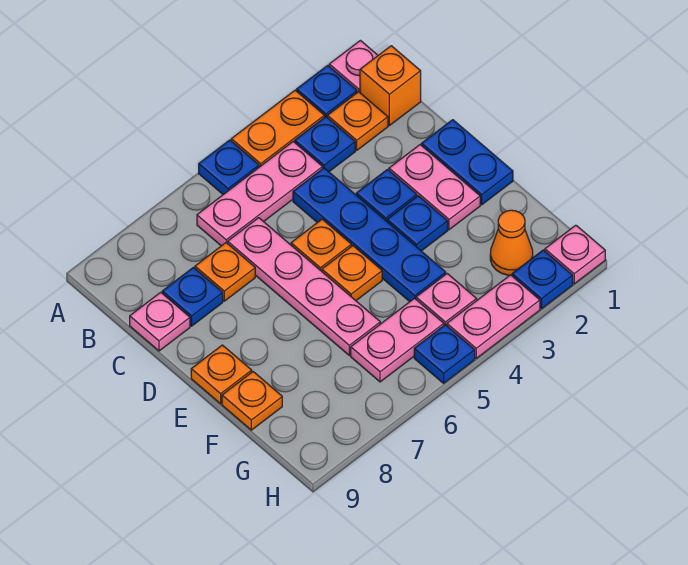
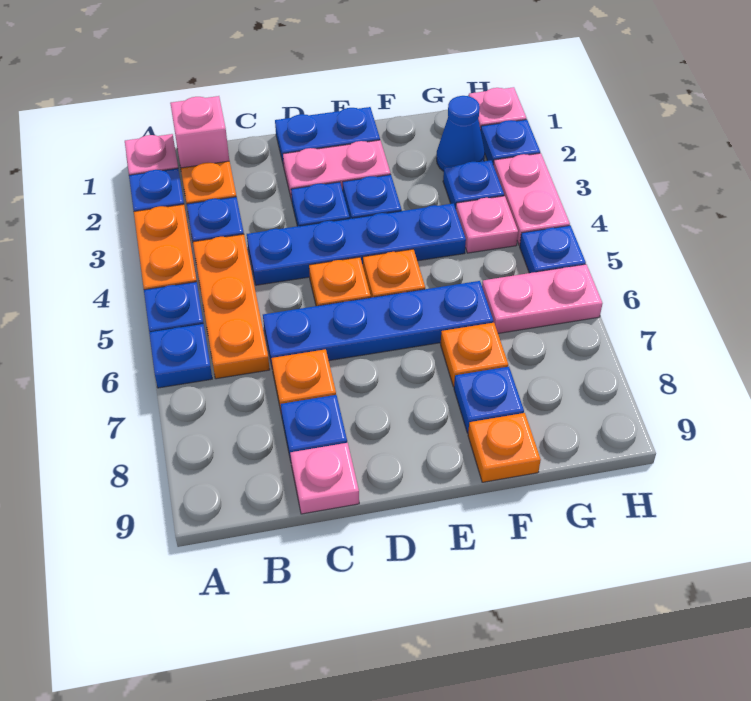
none -> blue plate A6 level 1
orange brick B1 level 1 -> pink brick B1 level 1
pink plate B4:B6 level 1 -> orange plate B4:B6 level 1
pink plate C6:F6 level 1 -> blue plate C6:F6 level 1
orange plate E9 level 1 -> orange plate F7 level 1
none -> blue plate F8 level 1
orange cone G2 level 1 -> blue cone G2 level 1
none -> blue plate G3 level 1
pink plate G5:G6 level 1 -> pink plate G6:H6 level 1

